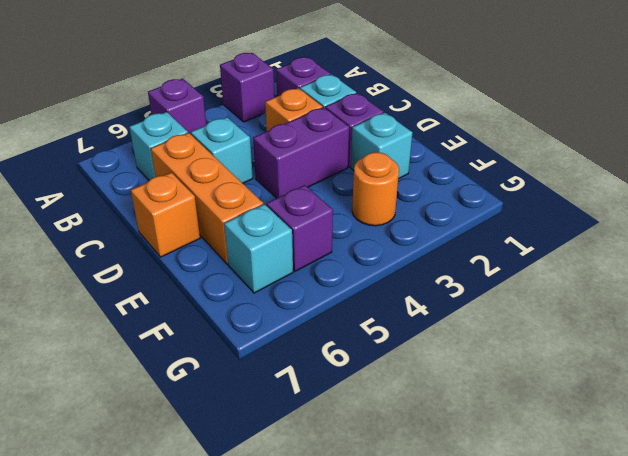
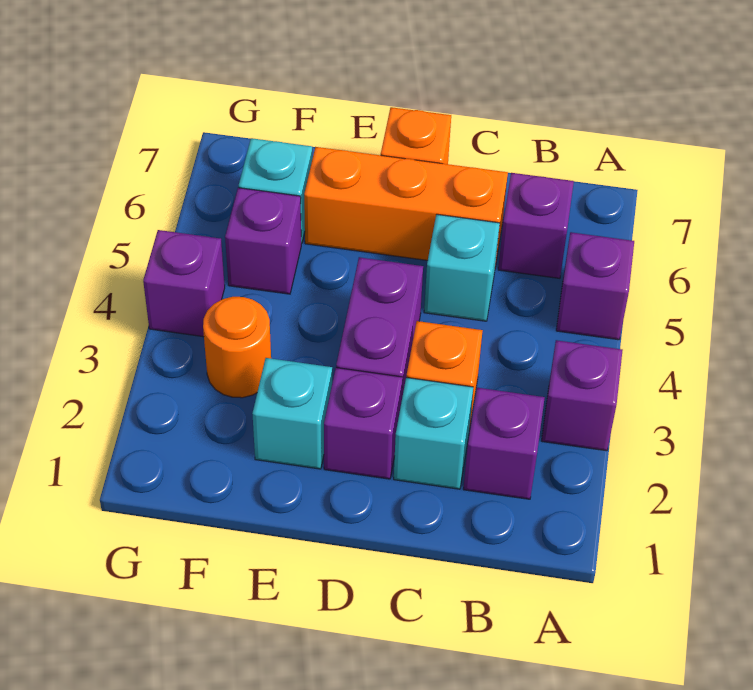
cyan brick B6 level 1 -> purple brick B6 level 1
none -> purple brick G4 level 1

